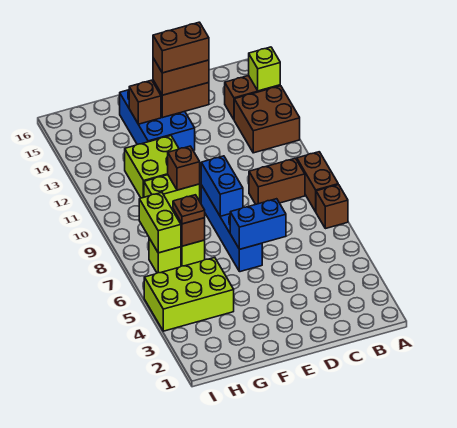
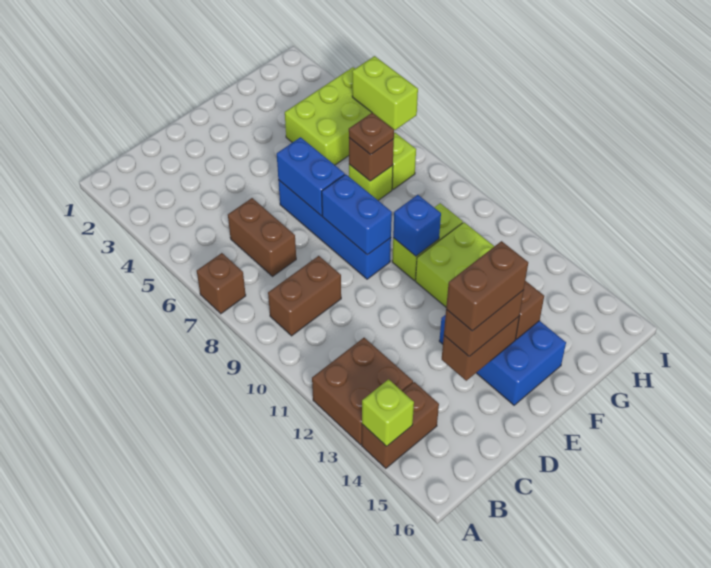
brown brick A8:A9 level 1 -> brown brick C6:C7 level 1
blue brick D6:E6 level 2 -> blue brick E6:E7 level 2
brown brick F10 level 2 -> blue brick F10 level 2
lime brick H7:H8 level 2 -> lime brick I5:I6 level 2

